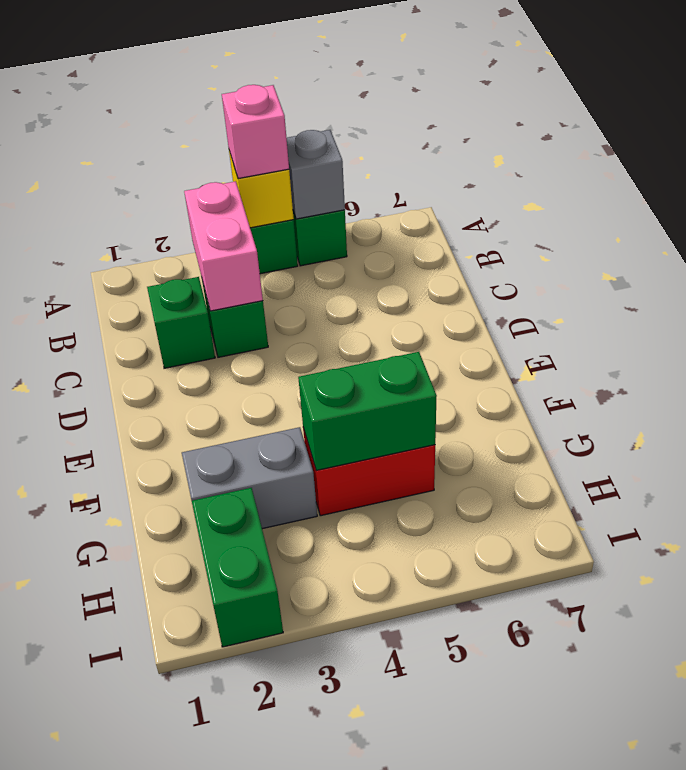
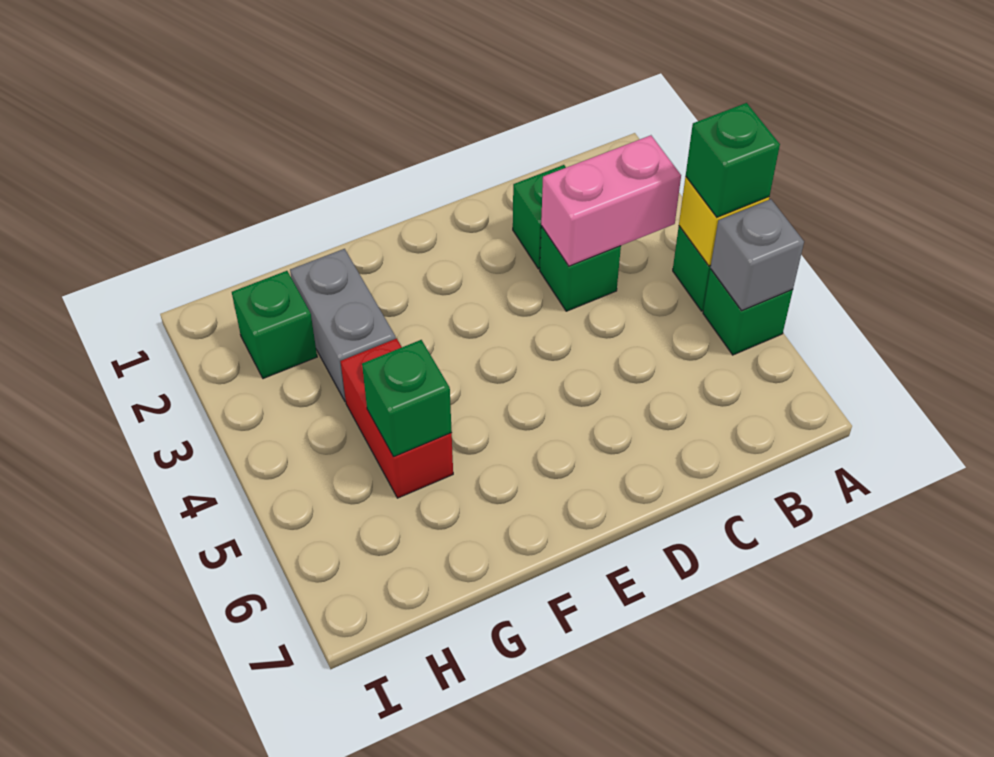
pink brick A4 level 3 -> green brick A4 level 3
green brick G4:G5 level 2 -> green brick G5 level 2
green brick H2:I2 level 1 -> green brick H2 level 1

